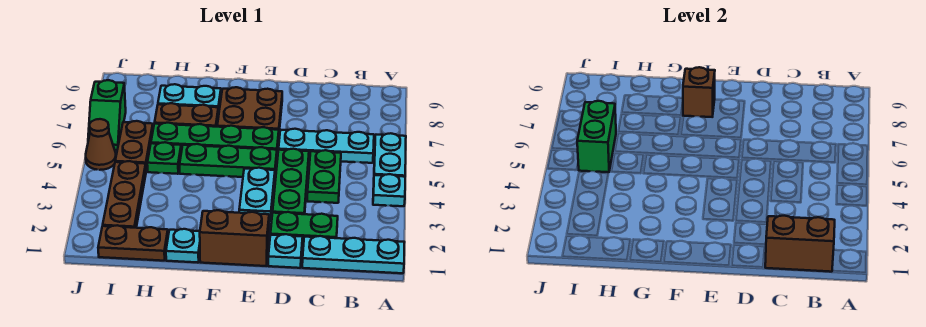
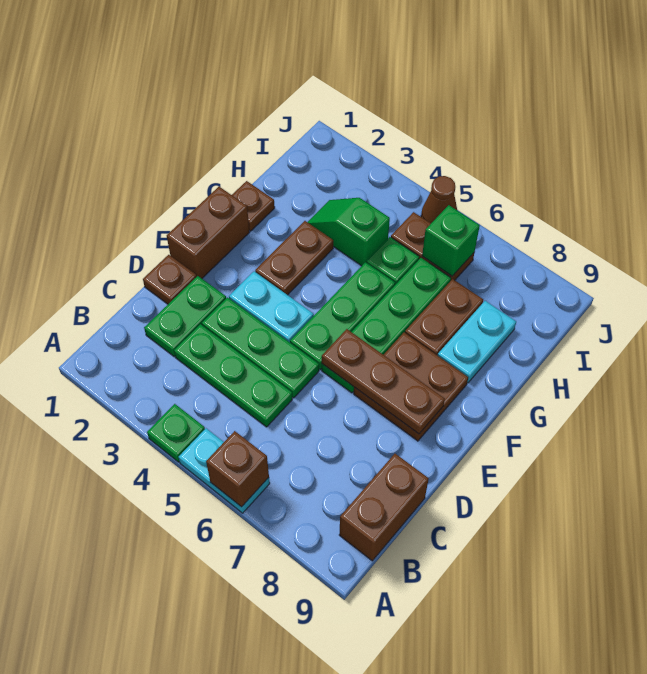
cyan plate A1:C1 level 1 -> none
cyan plate A4 level 1 -> green plate A4 level 1
brown brick B1:C1 level 2 -> brown brick B9:C9 level 1
cyan plate B6:D6 level 1 -> none
green plate C4:C5 level 1 -> green plate C3:C5 level 1
cyan plate D1 level 1 -> brown plate D1 level 1
brown brick F8 level 2 -> brown brick A6 level 2
cyan plate G1 level 1 -> brown plate G1 level 1
brown plate H1:I1 level 1 -> brown plate F3:G3 level 1
brown plate I2:I4 level 1 -> brown plate E6:E8 level 2
green brick I5:I6 level 2 -> green brick I6 level 2
green slope J6:J7 level 1 top 7 -> green slope H3:H4 level 1 top 4

